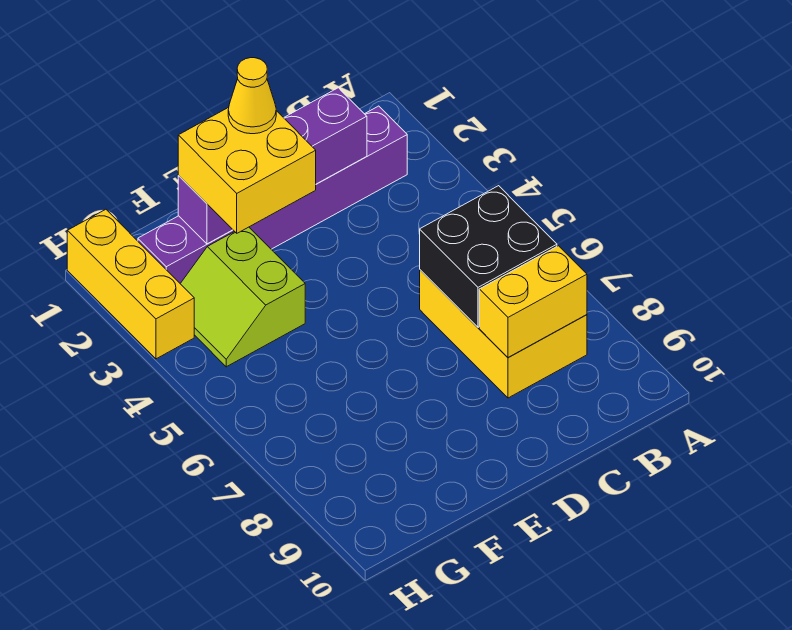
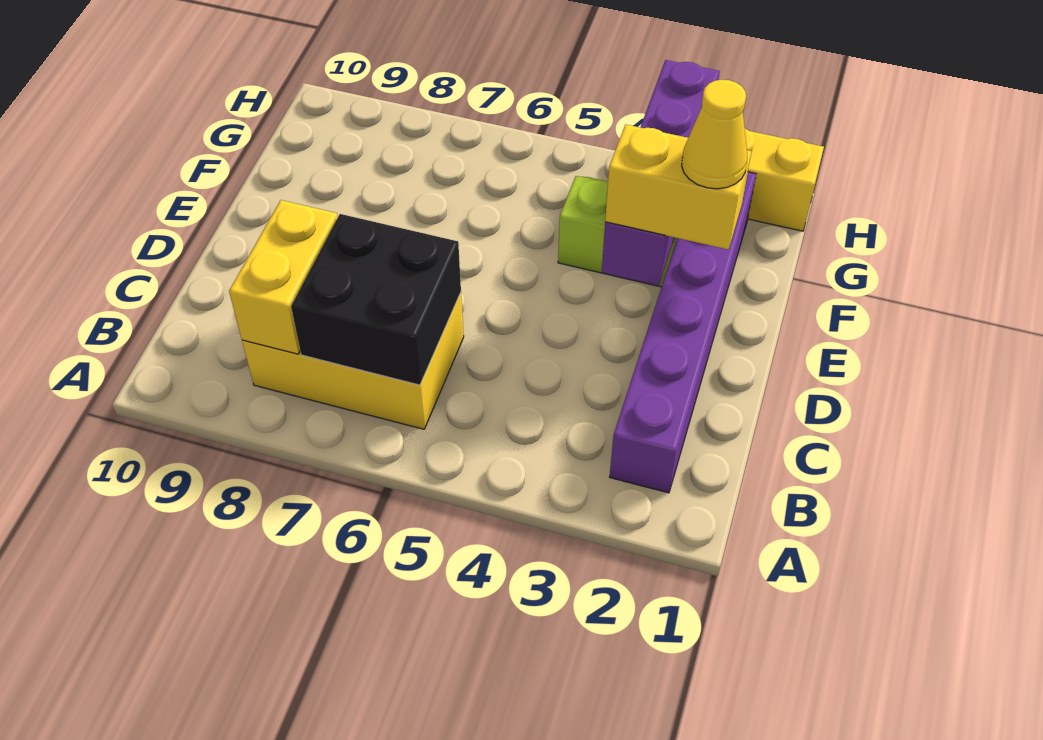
purple brick C2:F2 level 2 -> purple brick E3:H3 level 2
yellow brick E2:F3 level 3 -> yellow brick E2:E3 level 3

